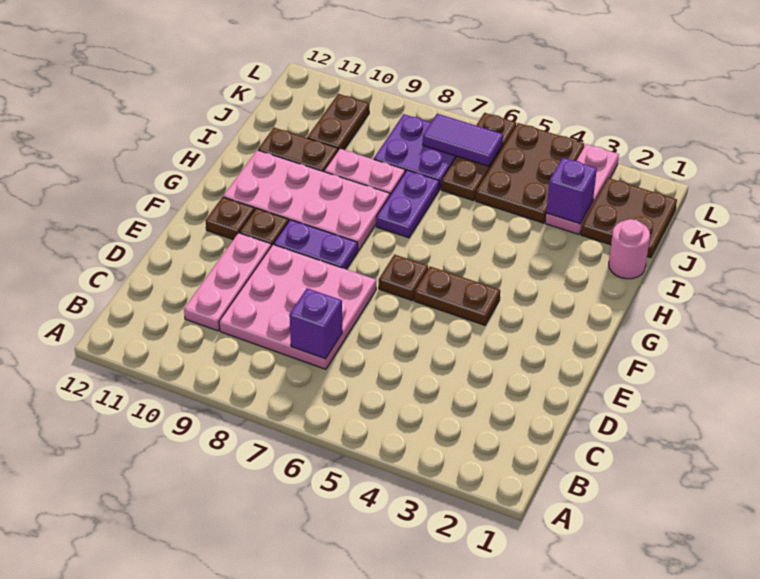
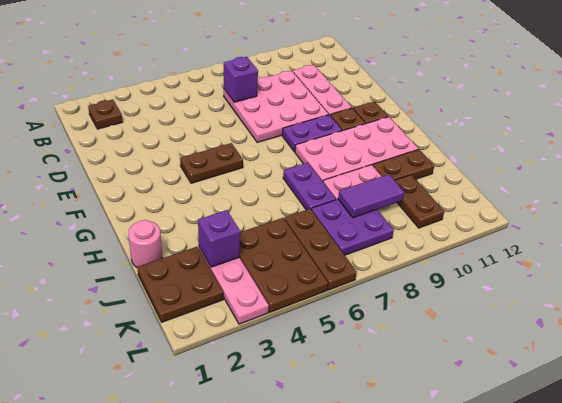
brown plate F6 level 1 -> brown plate B2 level 1
purple tile K6:K7 level 2 -> purple tile J8:J9 level 2

